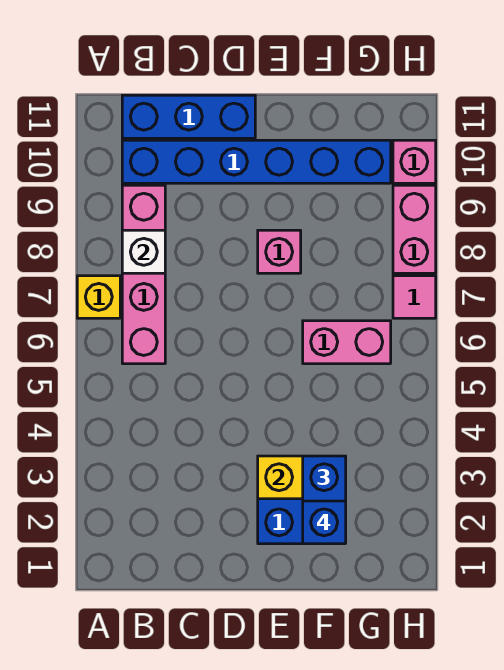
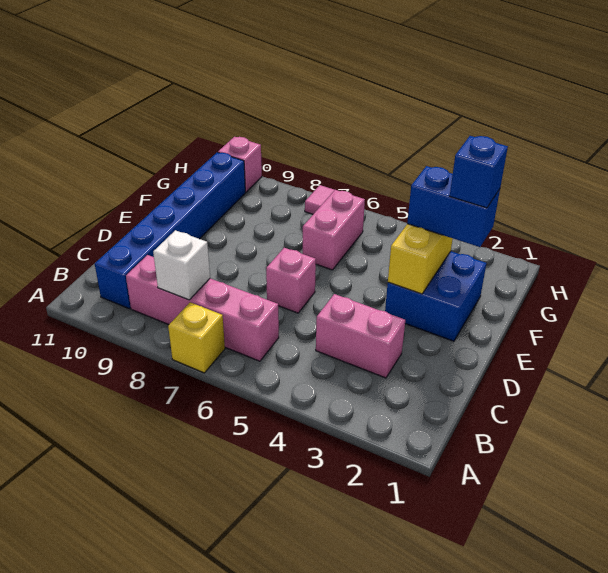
blue brick B11:D11 level 1 -> none
pink brick E8 level 1 -> pink brick D6 level 1
pink brick H8:H9 level 1 -> pink brick C3:C4 level 1

